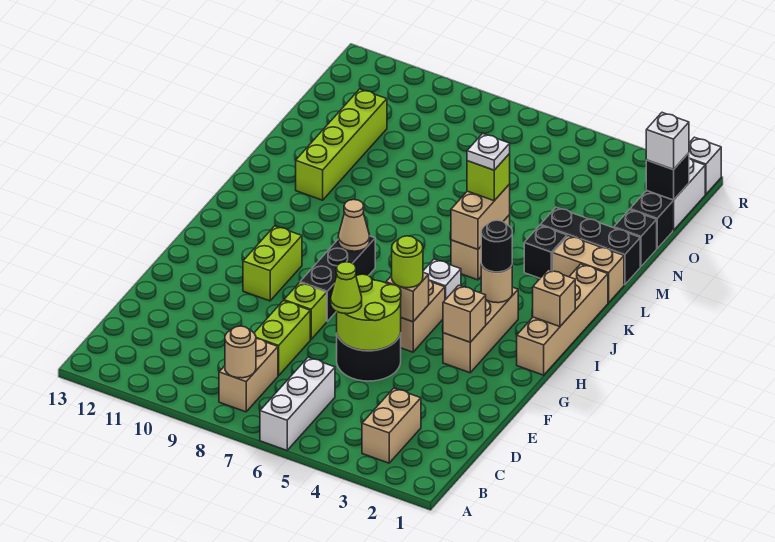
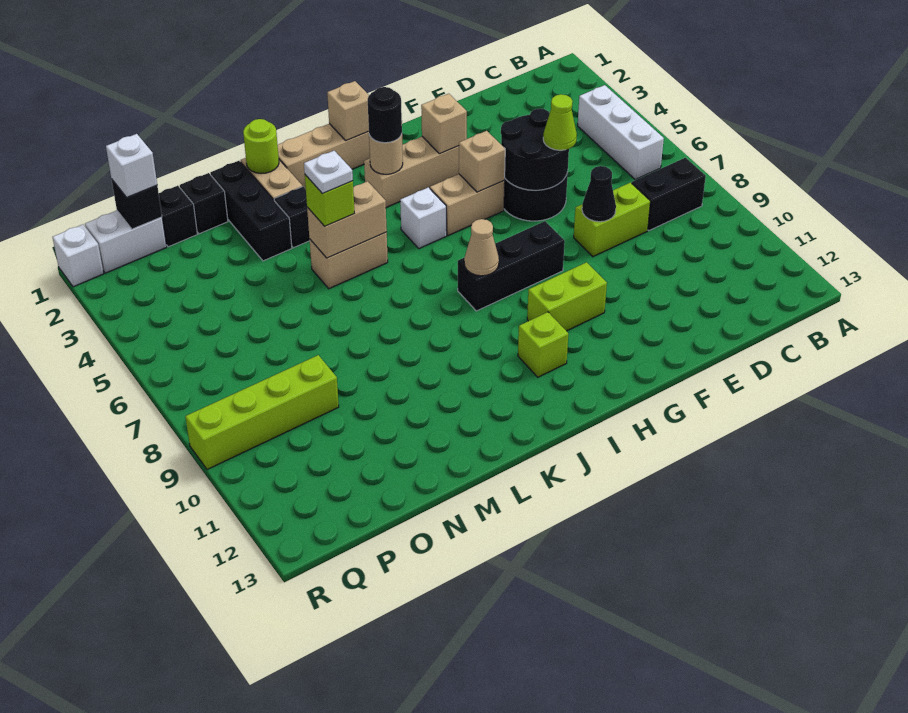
white brick A6:C6 level 1 -> white brick B4:B6 level 1
tan brick B3:C3 level 1 -> none
tan brick B8:C8 level 1 -> black brick B8:C8 level 1
tan round brick B8 level 2 -> none
lime round brick E5:F6 level 2 -> black round brick E5:F6 level 2
none -> black cone E8 level 2
lime brick F8 level 1 -> lime brick I11 level 1
lime round brick G5 level 3 -> lime round brick L1 level 2
lime brick L11:O11 level 1 -> lime brick O9:R9 level 1

